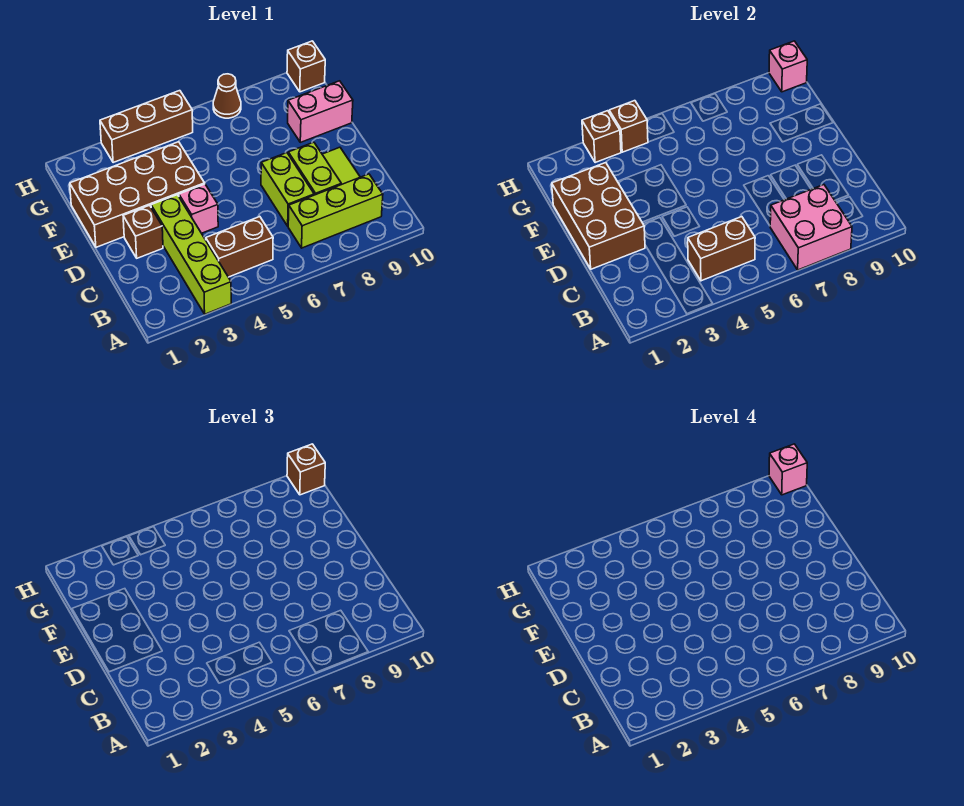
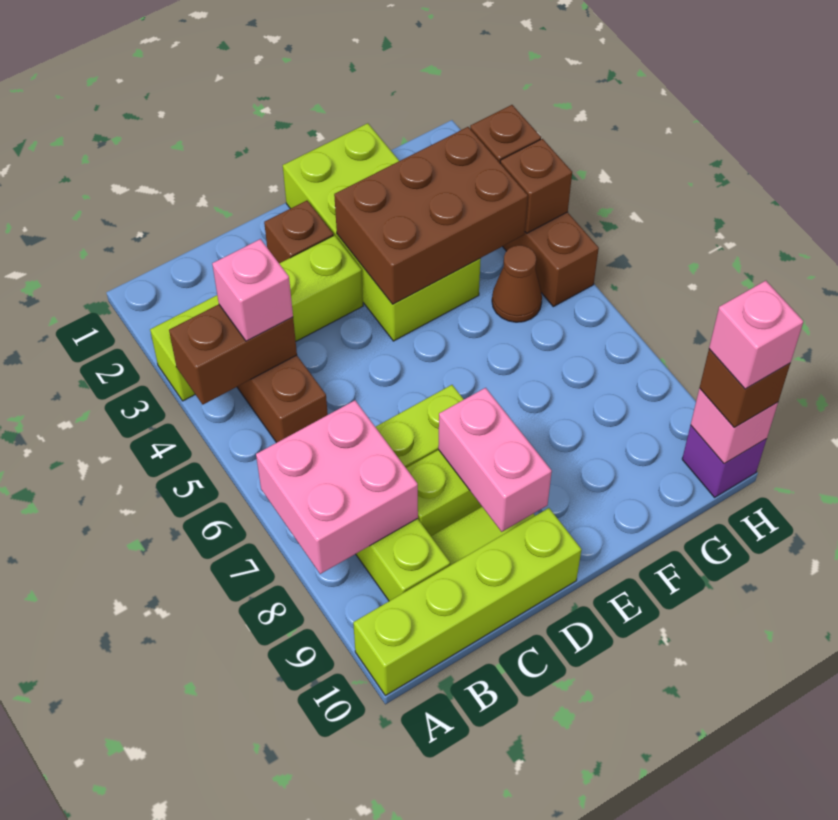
none -> lime brick A10:D10 level 1
brown brick B4:B5 level 2 -> brown brick A4:B4 level 2
brown brick D1:F2 level 2 -> brown brick E3:G4 level 2
pink brick D4 level 1 -> pink brick B4 level 3
brown brick E1:F4 level 1 -> lime brick E1:F4 level 1
pink brick F9:F10 level 1 -> pink brick D8:D9 level 2
brown cone H7 level 1 -> brown cone G5 level 1
brown brick H10 level 1 -> purple brick H10 level 1

